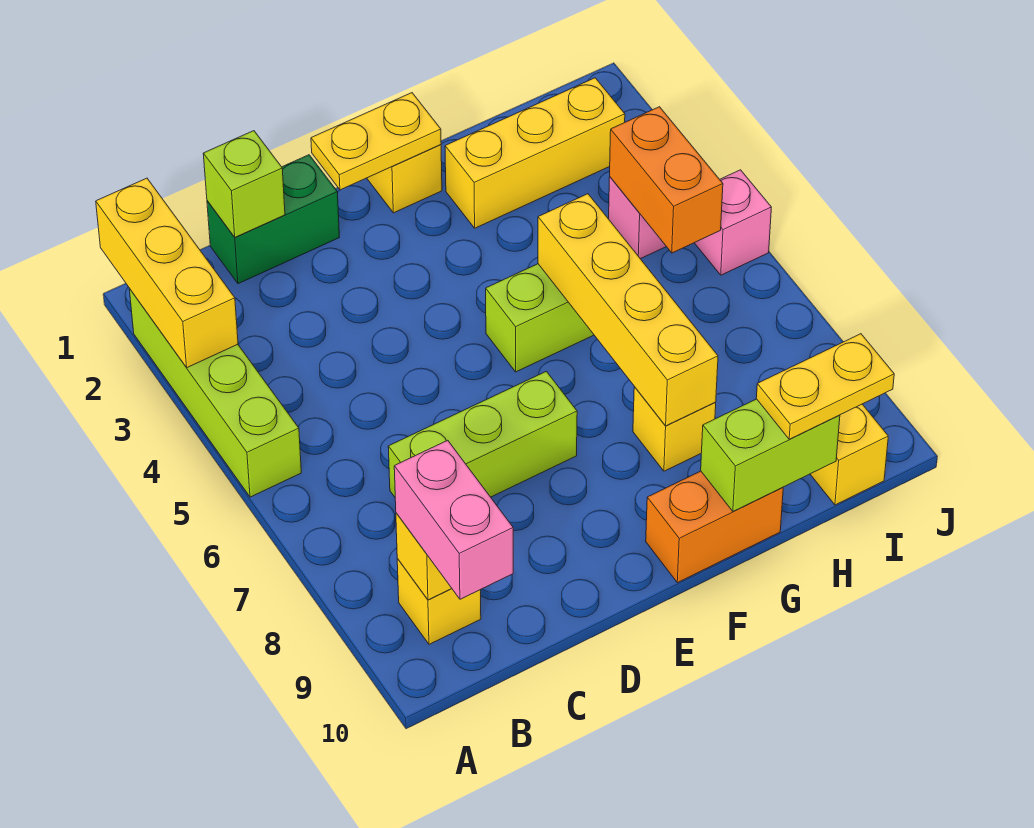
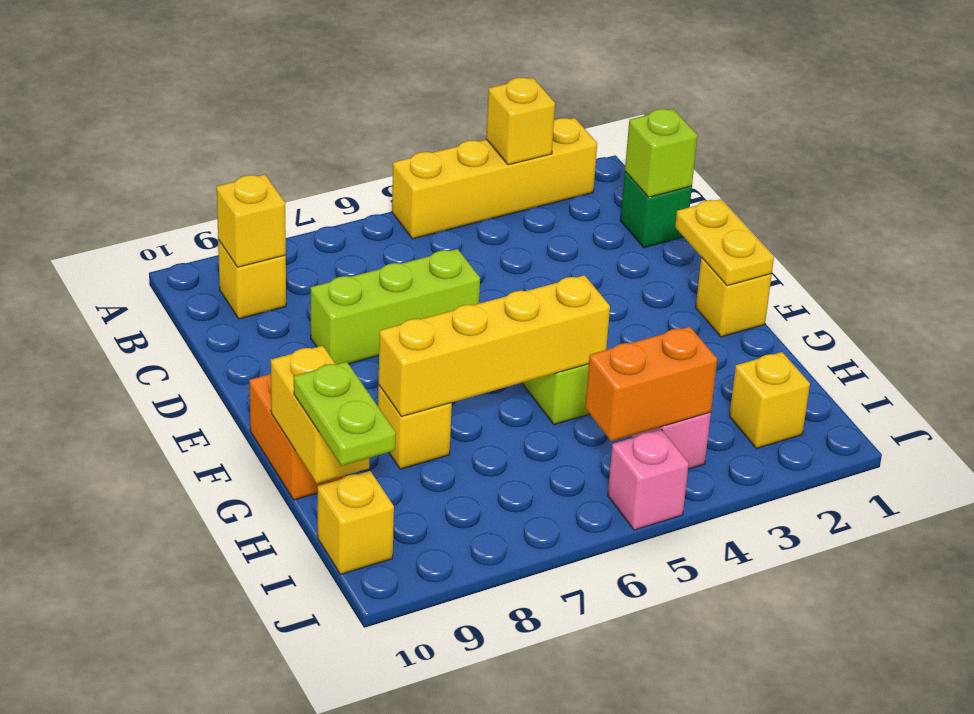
yellow brick A1:A3 level 2 -> yellow brick A3 level 2
lime brick A2:A5 level 1 -> yellow brick A2:A5 level 1
pink brick B9:B10 level 3 -> none
green brick C1:D1 level 1 -> green brick C1 level 1
lime brick C7:E7 level 1 -> lime brick D6:D8 level 1
yellow brick G2:I2 level 1 -> yellow brick I2 level 1
lime brick G10:H10 level 2 -> yellow brick G10:H10 level 2
yellow plate H10:I10 level 3 -> lime plate H10:I10 level 3

